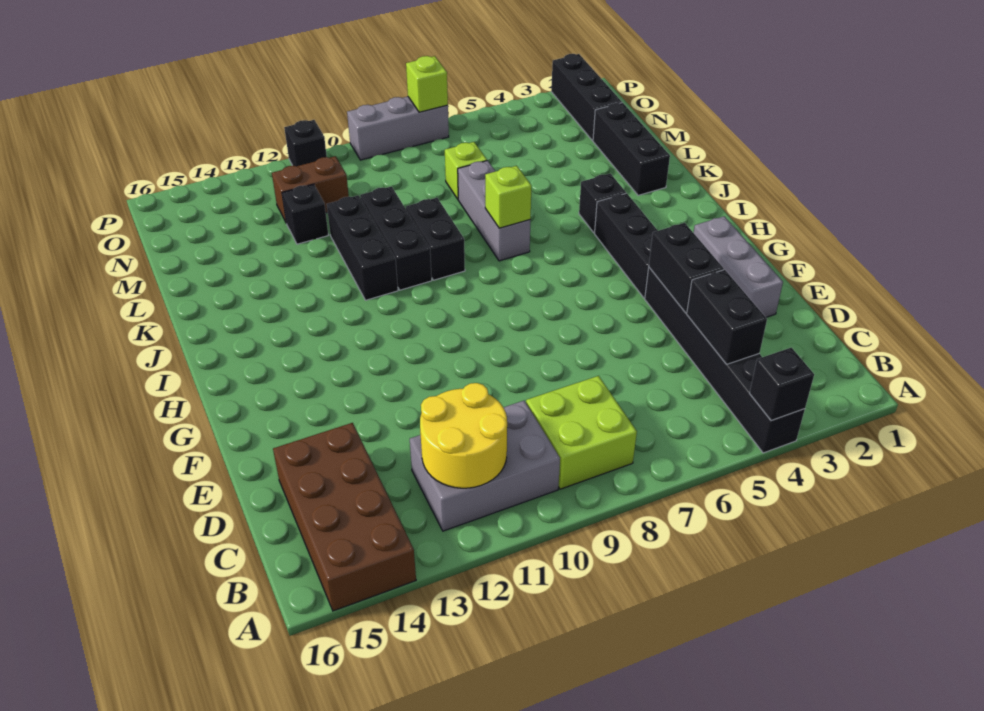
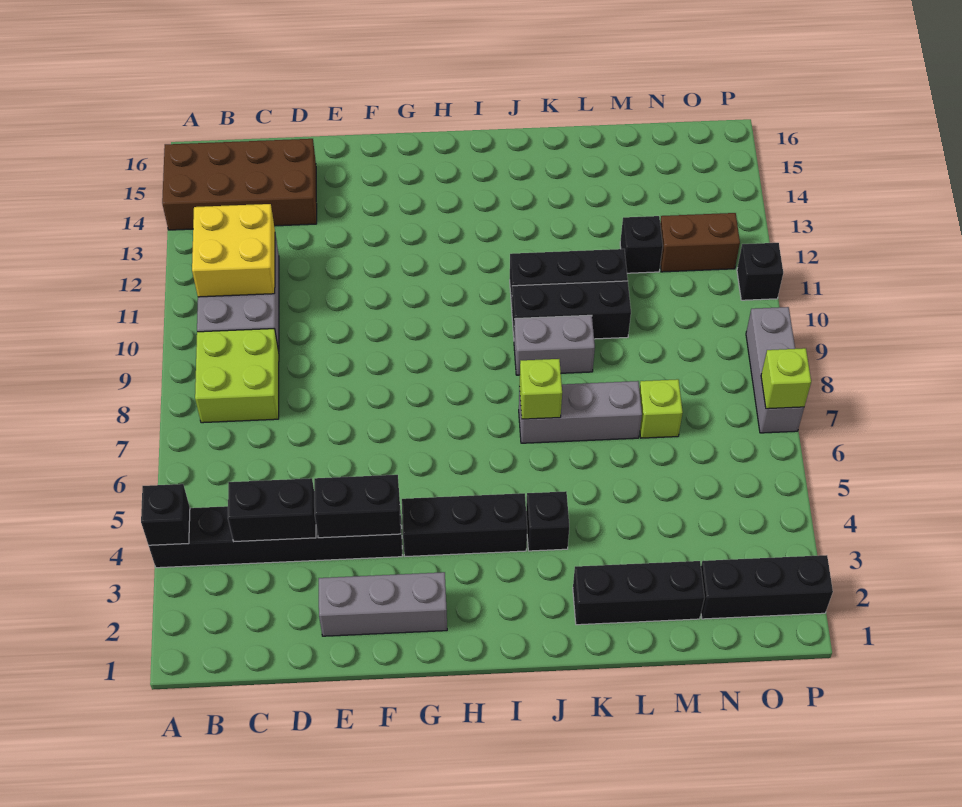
yellow round brick B11:C12 level 2 -> yellow brick B11:C12 level 2
black brick J9:K9 level 1 -> grey brick J9:K9 level 1
brown brick N11:N12 level 1 -> brown brick N12:O12 level 1

